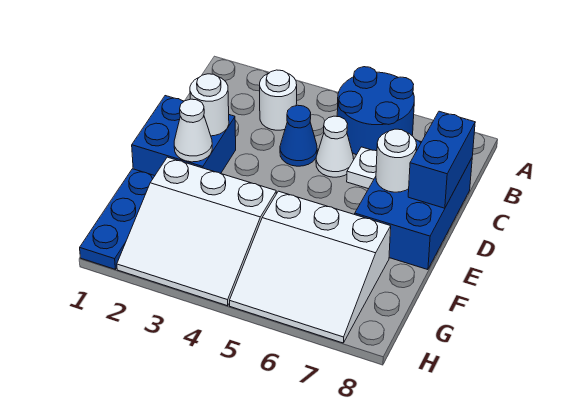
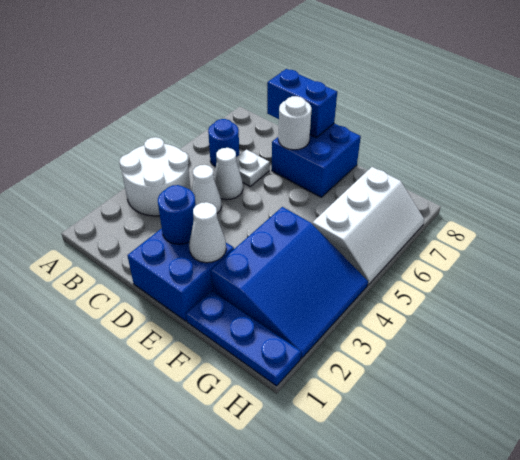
blue round brick A5:B6 level 1 -> blue round brick B6 level 1
white round brick B3 level 1 -> white round brick A3:B4 level 1
blue cone C4 level 1 -> white cone C4 level 1
blue brick C7:E8 level 1 -> blue brick D7:E8 level 1
white round brick D2 level 2 -> blue round brick D2 level 2
white slope F2:H4 level 1 top F -> blue slope F2:H4 level 1 top F
white slope F5:H7 level 1 top F -> white slope G5:H7 level 1 top G

